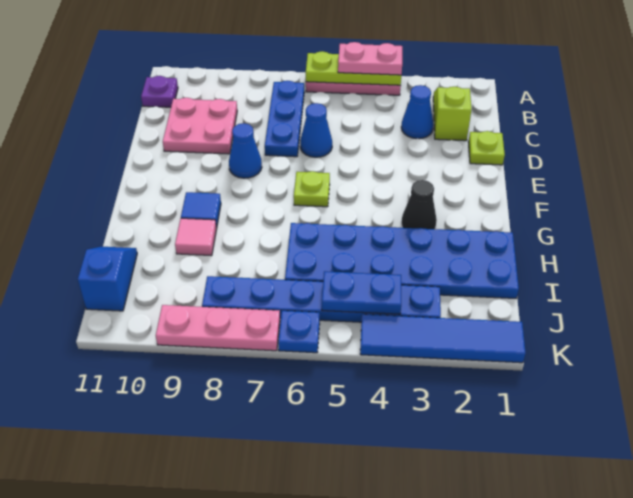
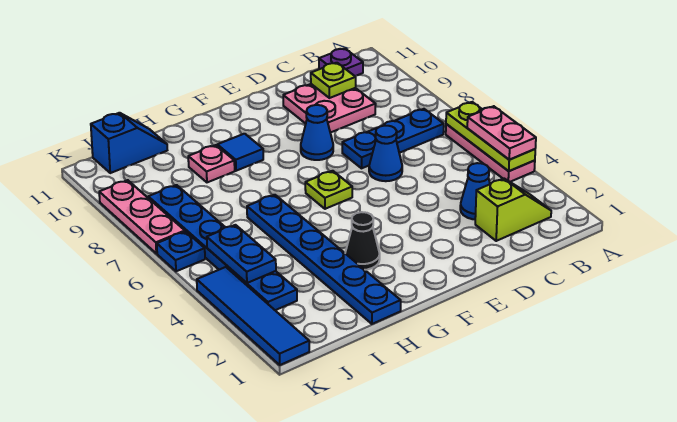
lime plate D1 level 1 -> lime plate C10 level 2
blue plate H1:I6 level 1 -> blue plate H1:H6 level 1
pink tile H9 level 1 -> pink plate H9 level 1

